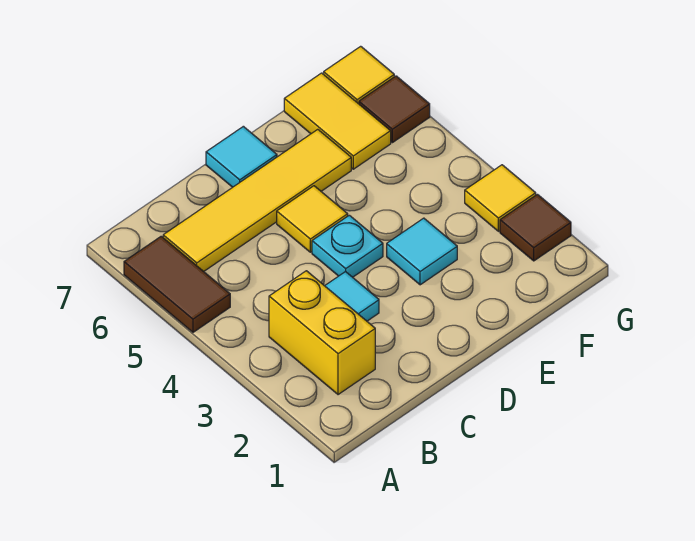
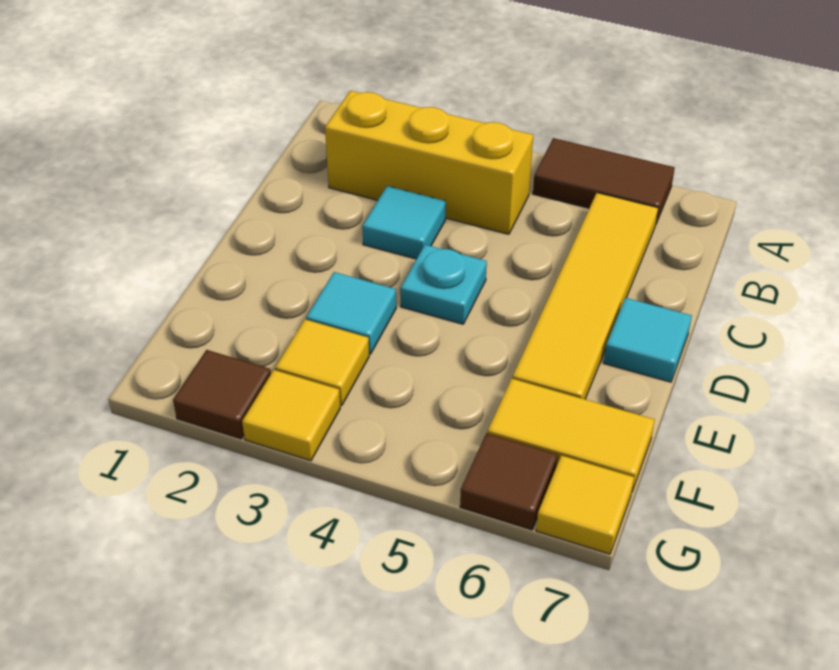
yellow brick B2:B3 level 1 -> yellow brick B2:B4 level 1
yellow tile D5 level 1 -> yellow tile F3 level 1

